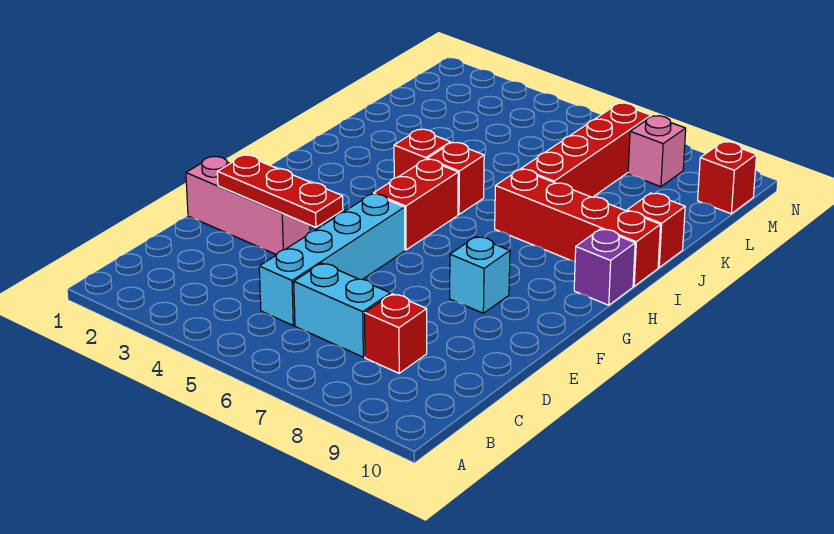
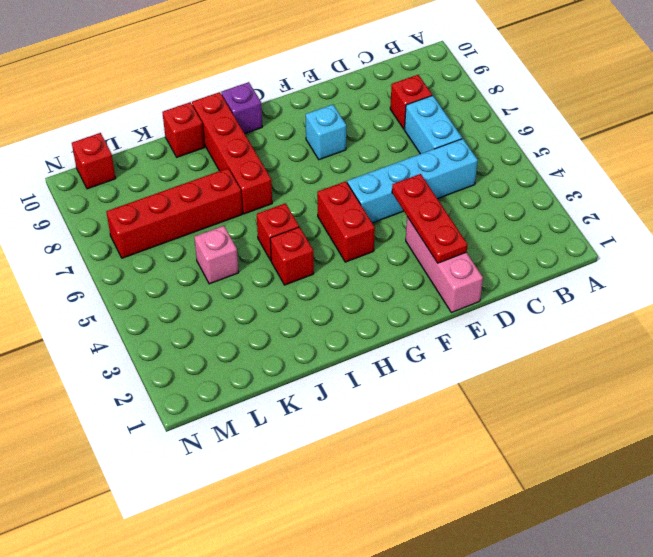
red brick G5:H5 level 1 -> red brick G4:G5 level 1
pink brick M8 level 1 -> pink brick K5 level 1

